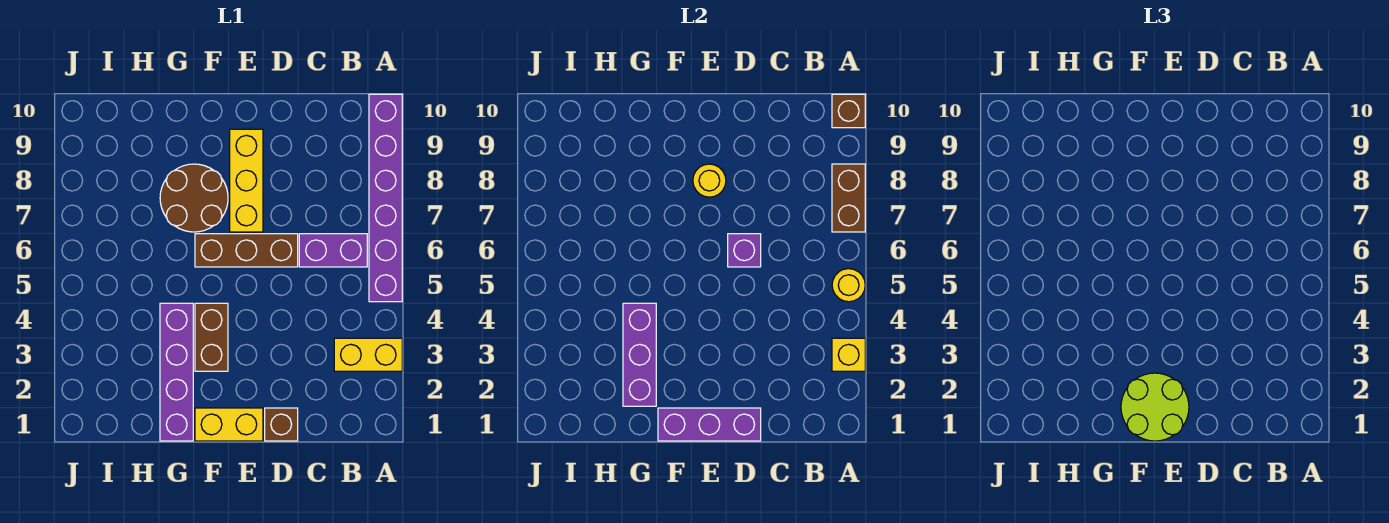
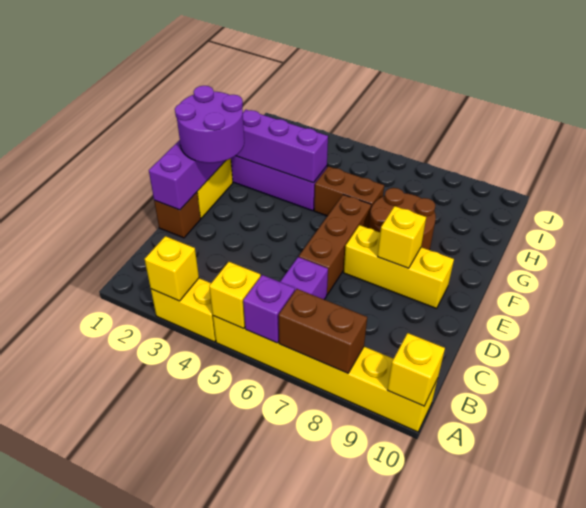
yellow brick A3:B3 level 1 -> yellow brick A3:A4 level 1
purple brick A5:A10 level 1 -> yellow brick A5:A10 level 1
yellow round brick A5 level 2 -> yellow brick A5 level 2
brown brick A10 level 2 -> yellow brick A10 level 2
purple brick D6 level 2 -> purple brick A6 level 2
lime round brick E1:F2 level 3 -> purple round brick E1:F2 level 3
yellow round brick E8 level 2 -> yellow brick E8 level 2
brown brick F3:F4 level 1 -> brown brick G5:G6 level 1

